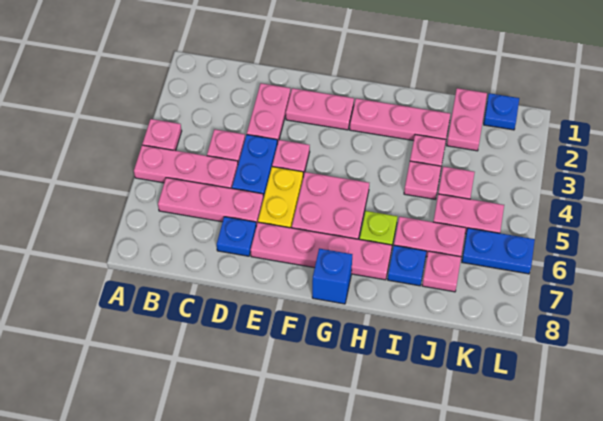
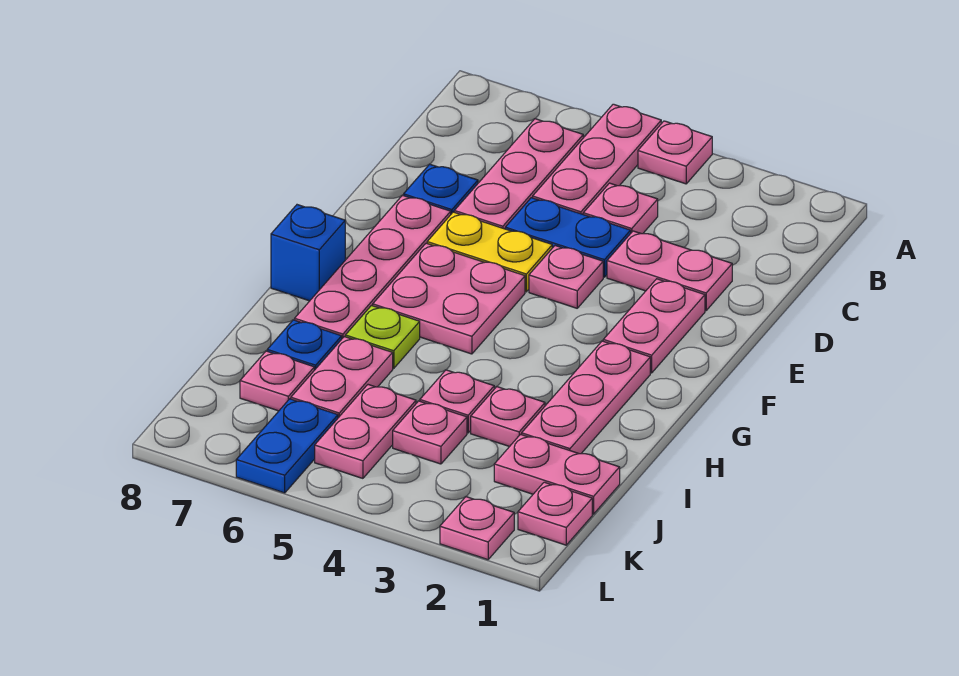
blue plate K1 level 1 -> pink plate K1 level 1
none -> pink plate L2 level 1

